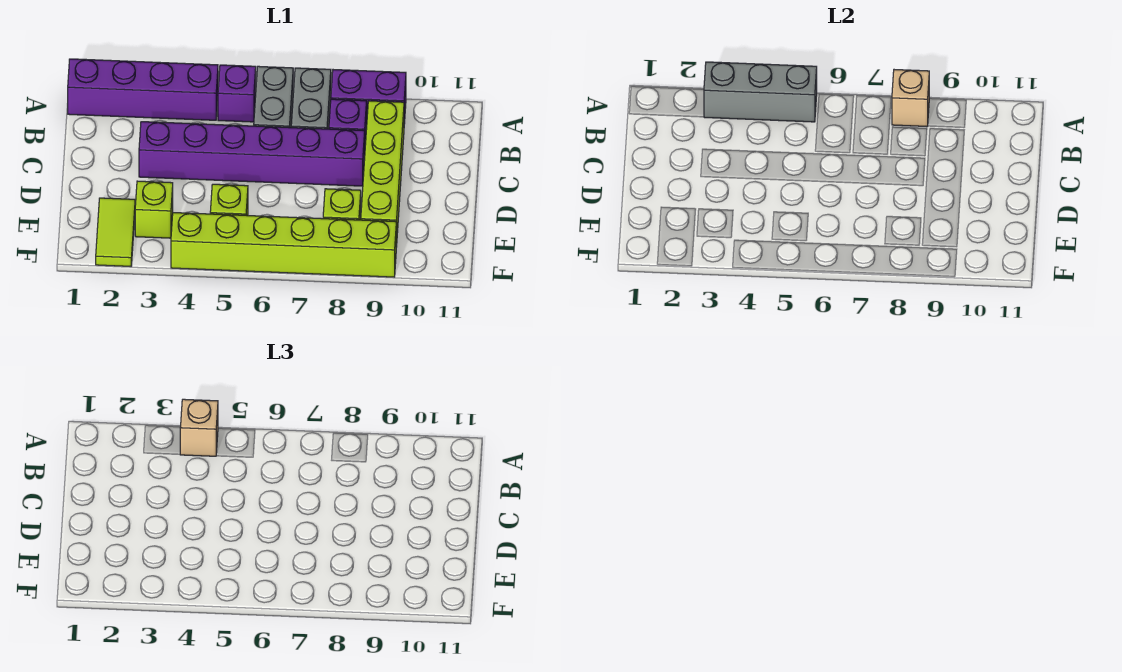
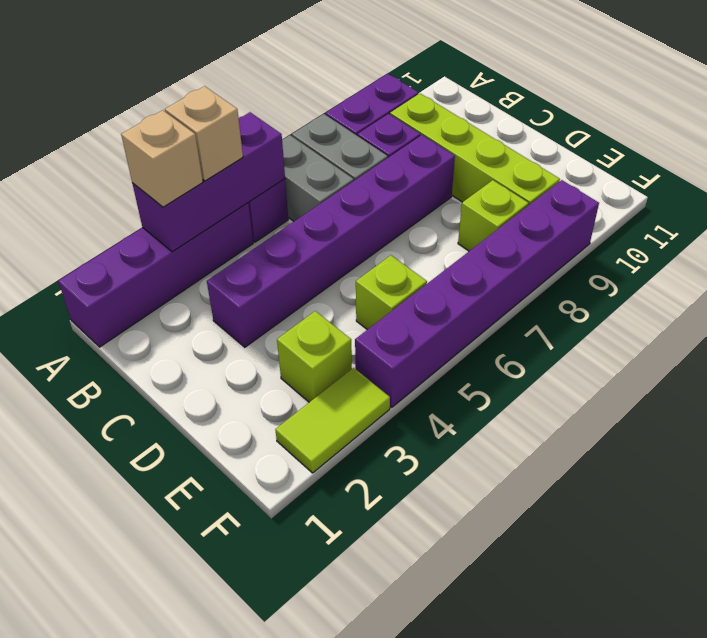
grey brick A3:A5 level 2 -> purple brick A3:A5 level 2
tan brick A8 level 2 -> tan brick A3 level 3
lime tile E2:F2 level 1 -> lime tile F2:F3 level 1
lime brick F4:F9 level 1 -> purple brick F4:F9 level 1

